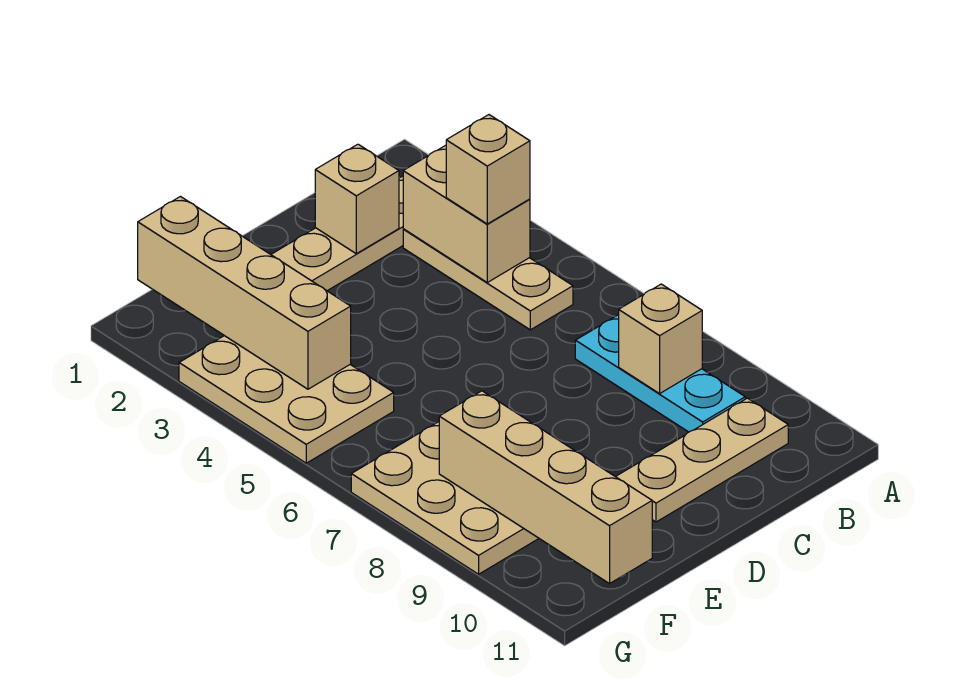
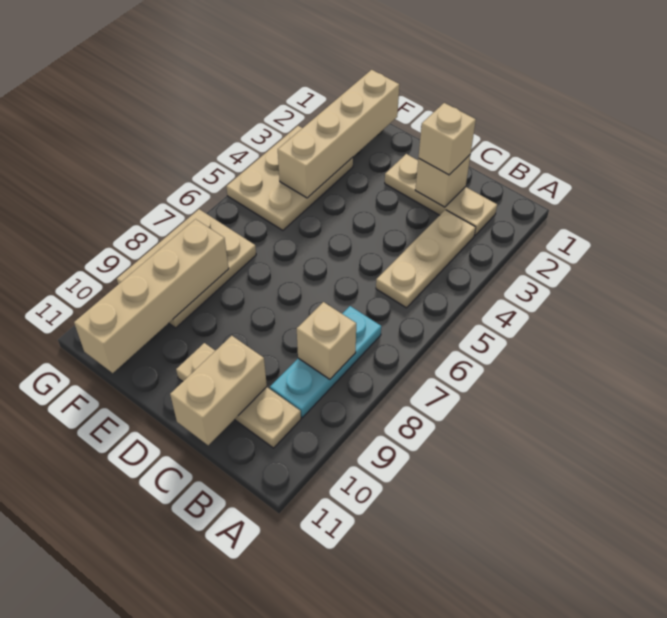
tan brick B3:B4 level 2 -> tan brick C10:C11 level 2
tan brick B4 level 3 -> tan brick C2 level 3

